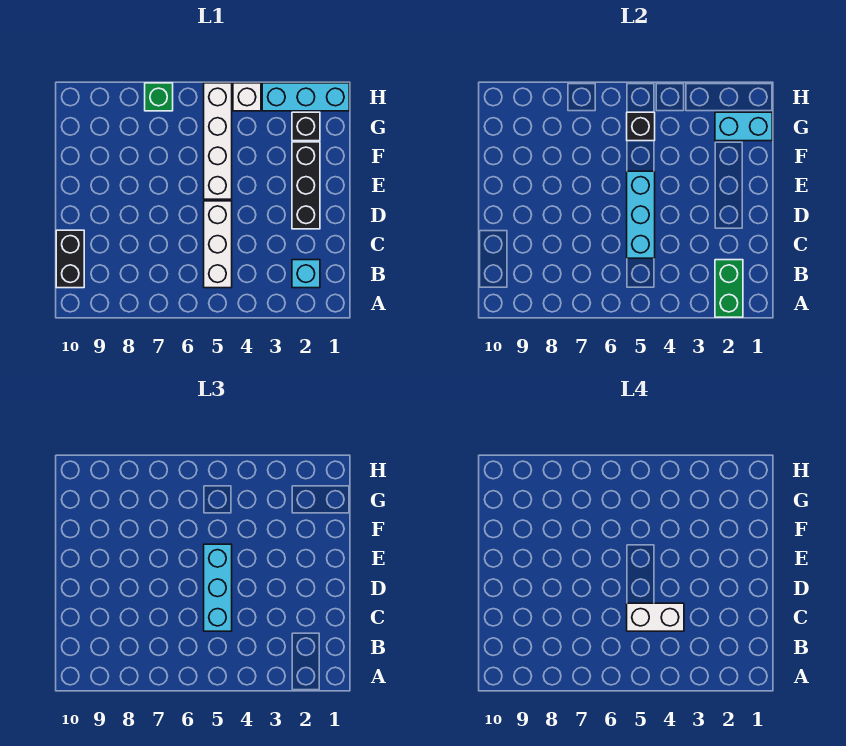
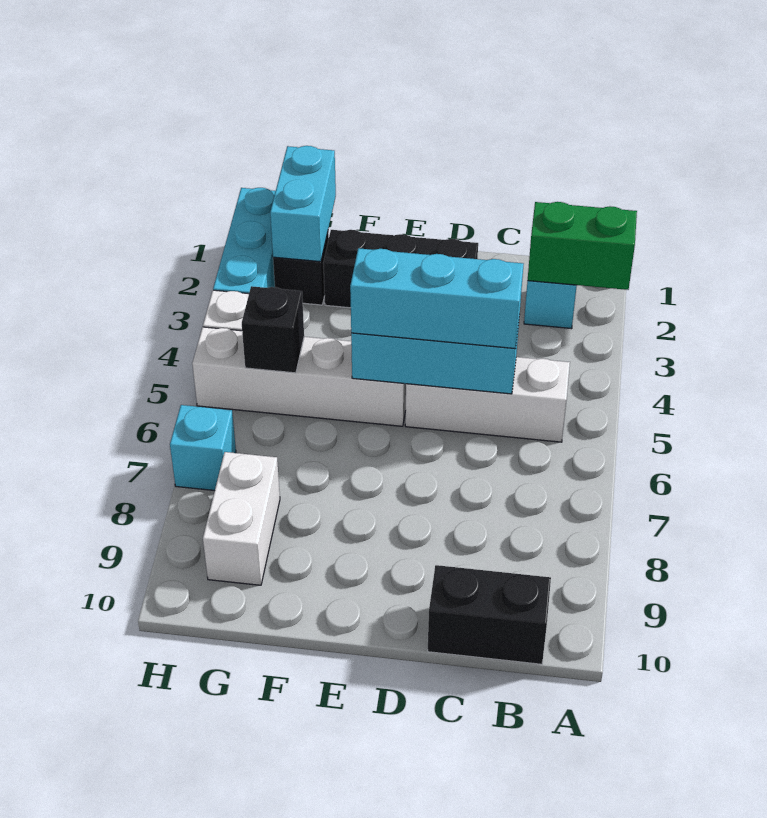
white brick C4:C5 level 4 -> white brick G8:G9 level 1
green brick H7 level 1 -> cyan brick H7 level 1

